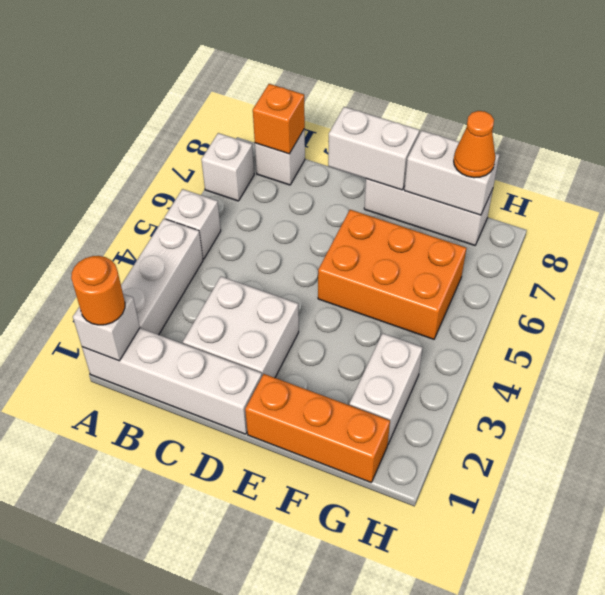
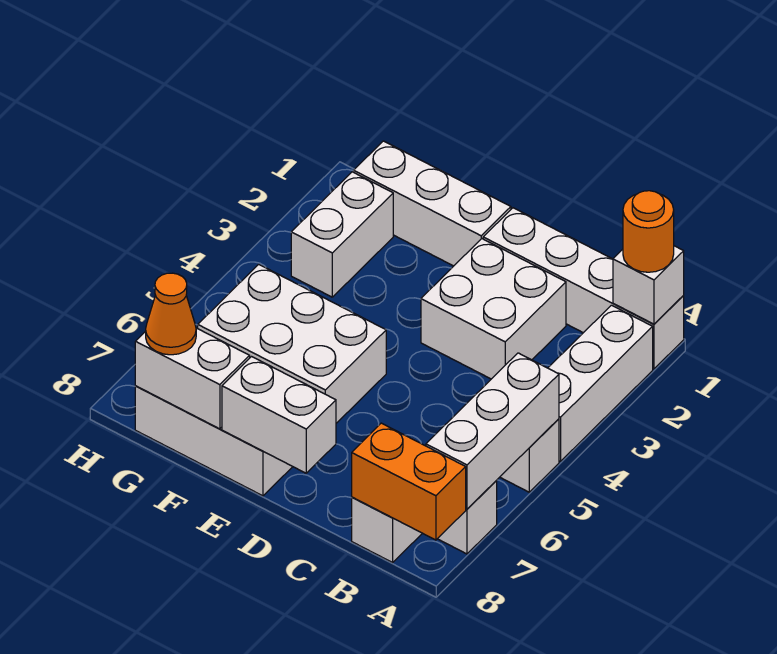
none -> white brick A5:A7 level 2
orange brick B8 level 2 -> orange brick A8:B8 level 2
orange brick E1:G1 level 1 -> white brick E1:G1 level 1
orange brick E5:G6 level 1 -> white brick E5:G6 level 1

